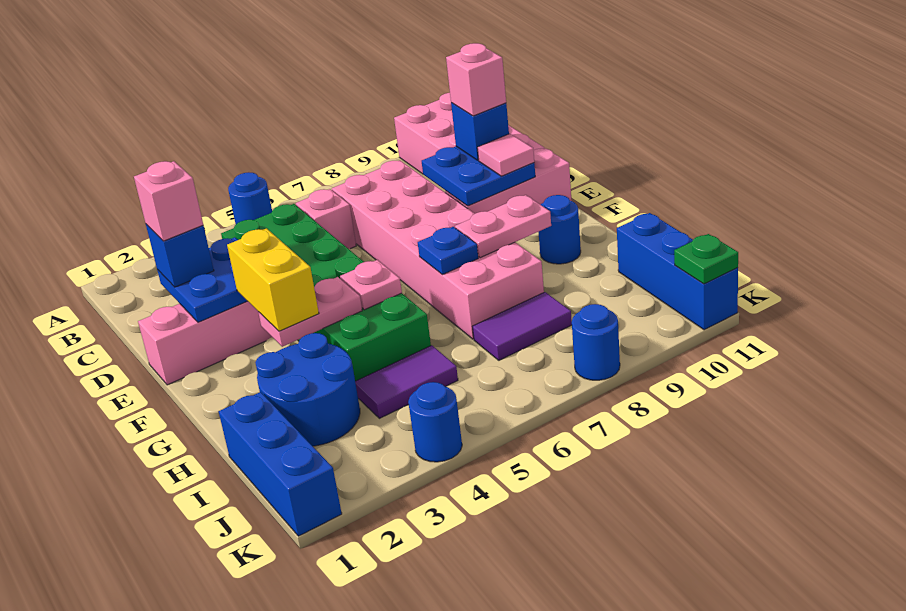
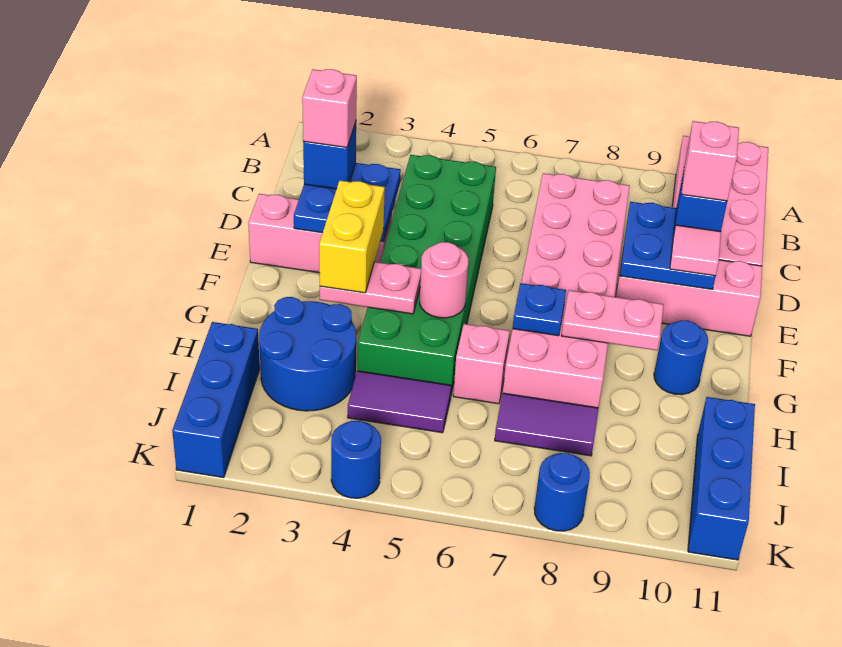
blue round brick A5 level 1 -> none
pink brick C6 level 1 -> pink brick H6 level 1
pink plate G5 level 2 -> pink round brick G5 level 2
green plate K11 level 2 -> none

